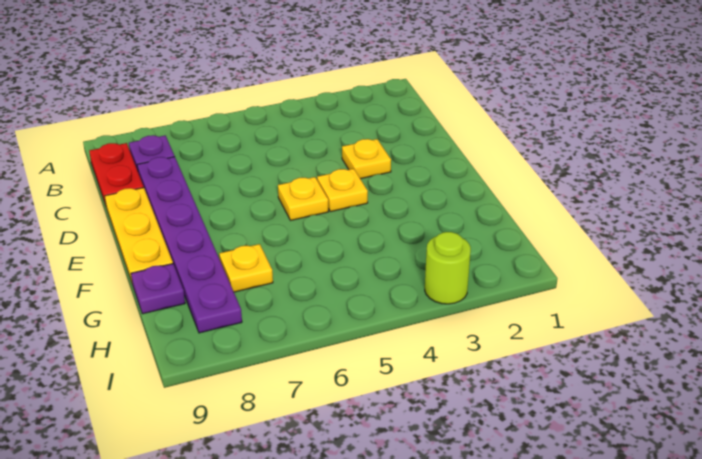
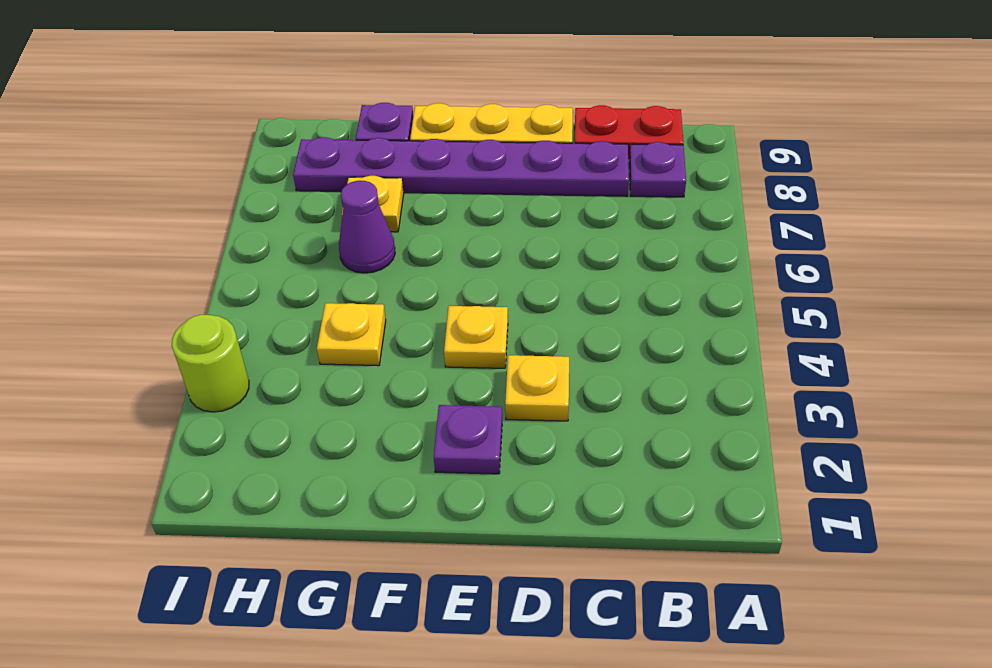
none -> purple plate E2 level 1
yellow plate E5 level 1 -> yellow plate G4 level 1
none -> purple cone G6 level 1

